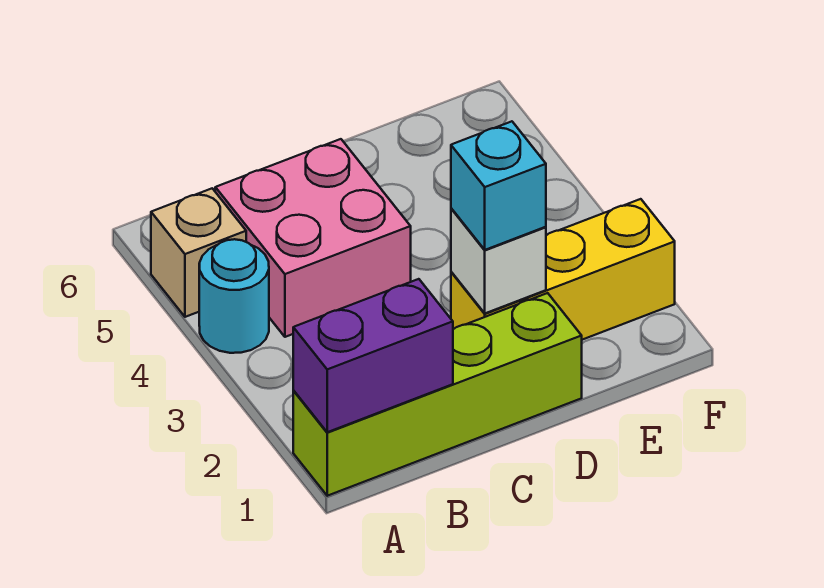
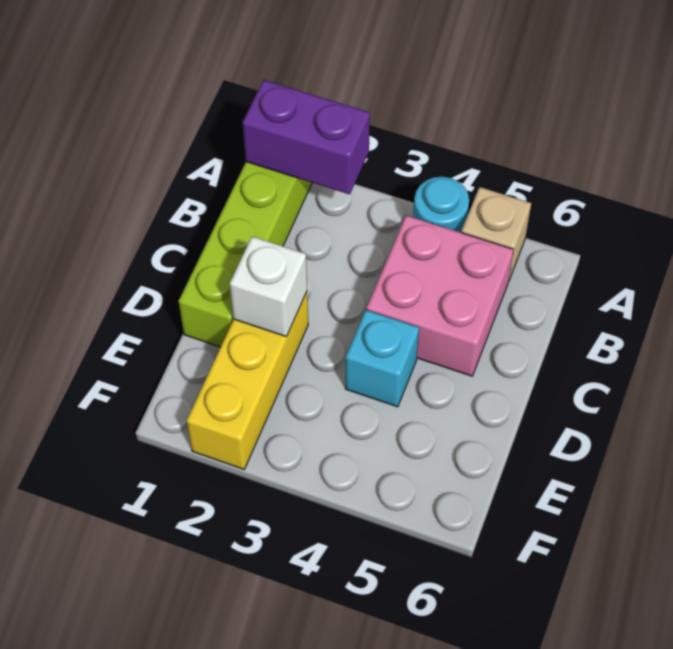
purple brick A1:B1 level 2 -> purple brick A1:A2 level 2
cyan brick D2 level 3 -> cyan brick D4 level 1

